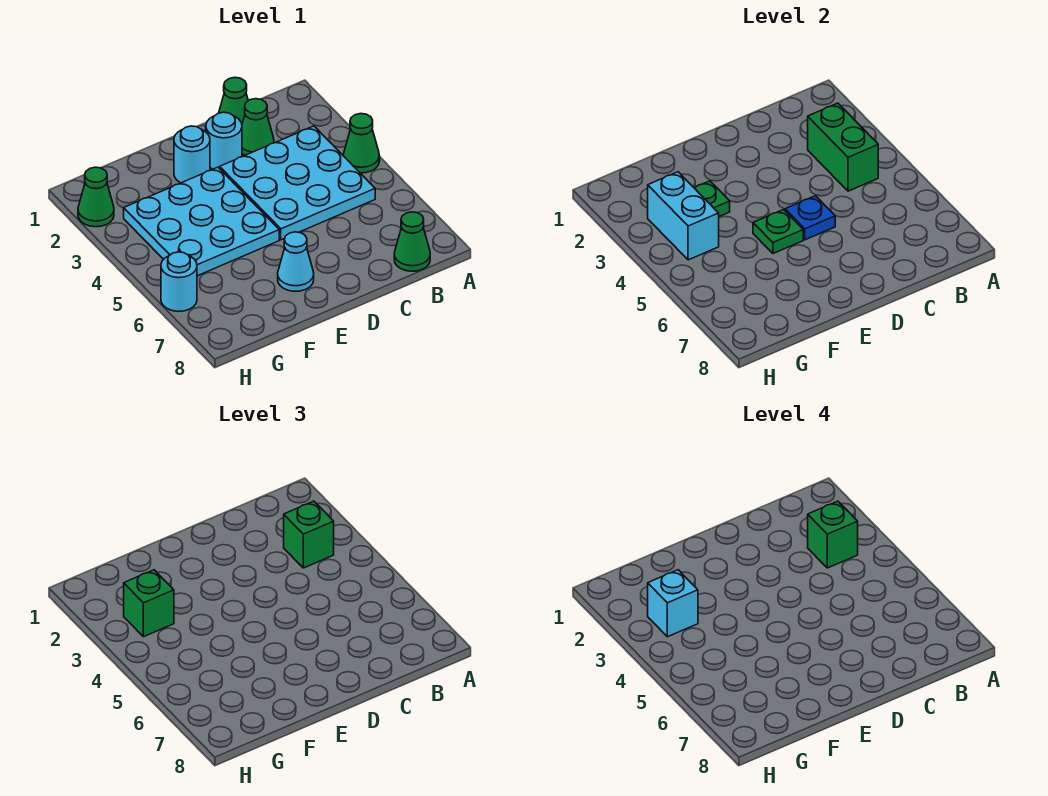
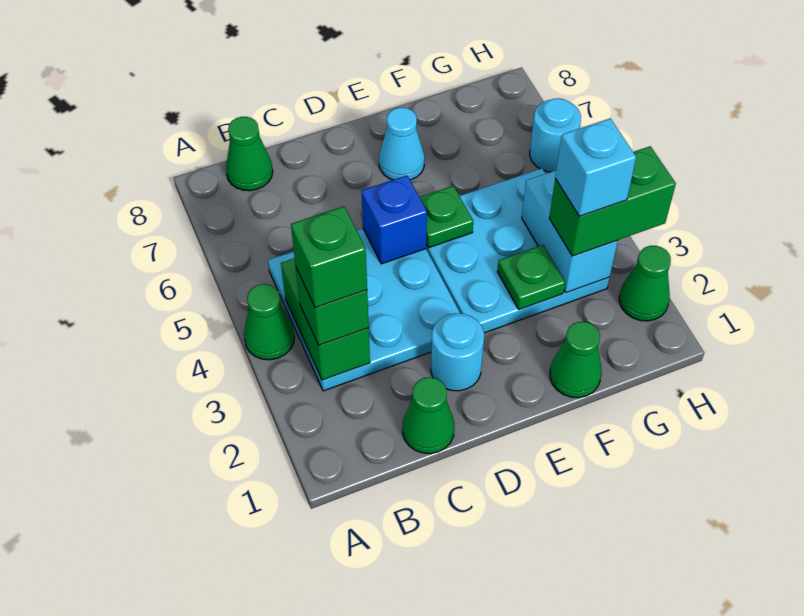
green cone C2 level 1 -> green cone F1 level 1
blue plate D5 level 2 -> blue brick D5 level 2
cyan round brick E2 level 1 -> none
green brick G3 level 3 -> green brick G3:H3 level 3

